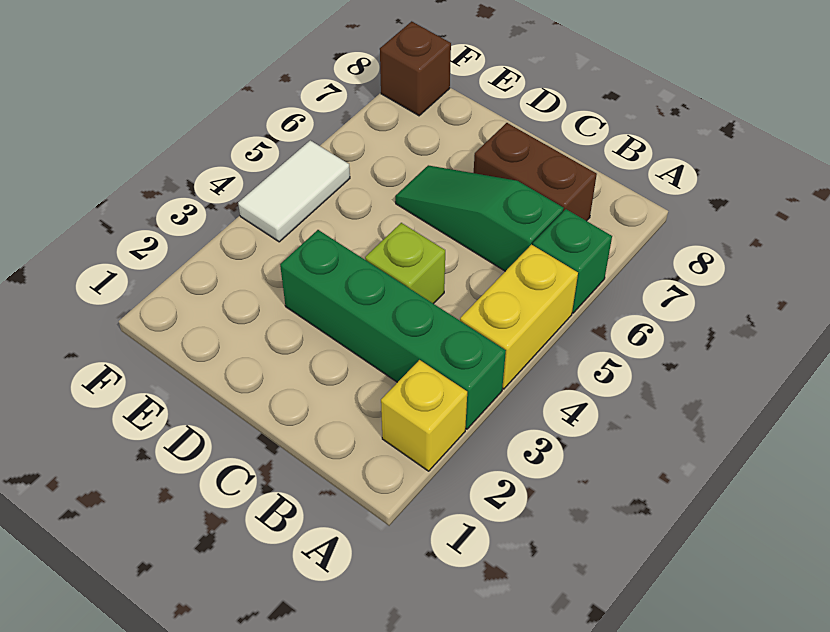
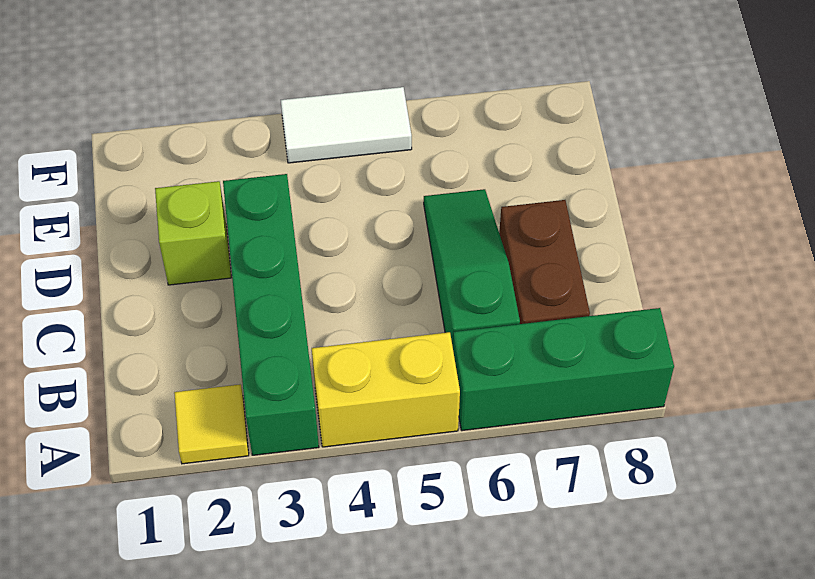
yellow brick A2 level 1 -> yellow tile A2 level 1
green brick A6 level 1 -> green brick A6:A8 level 1
lime brick C4 level 1 -> lime brick D2 level 1
brown brick F8 level 1 -> none

